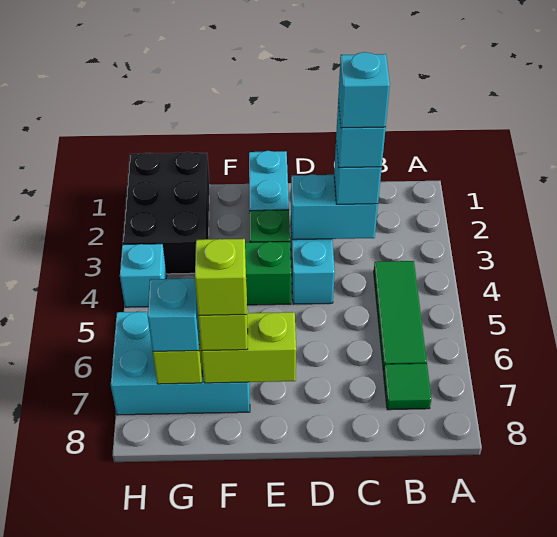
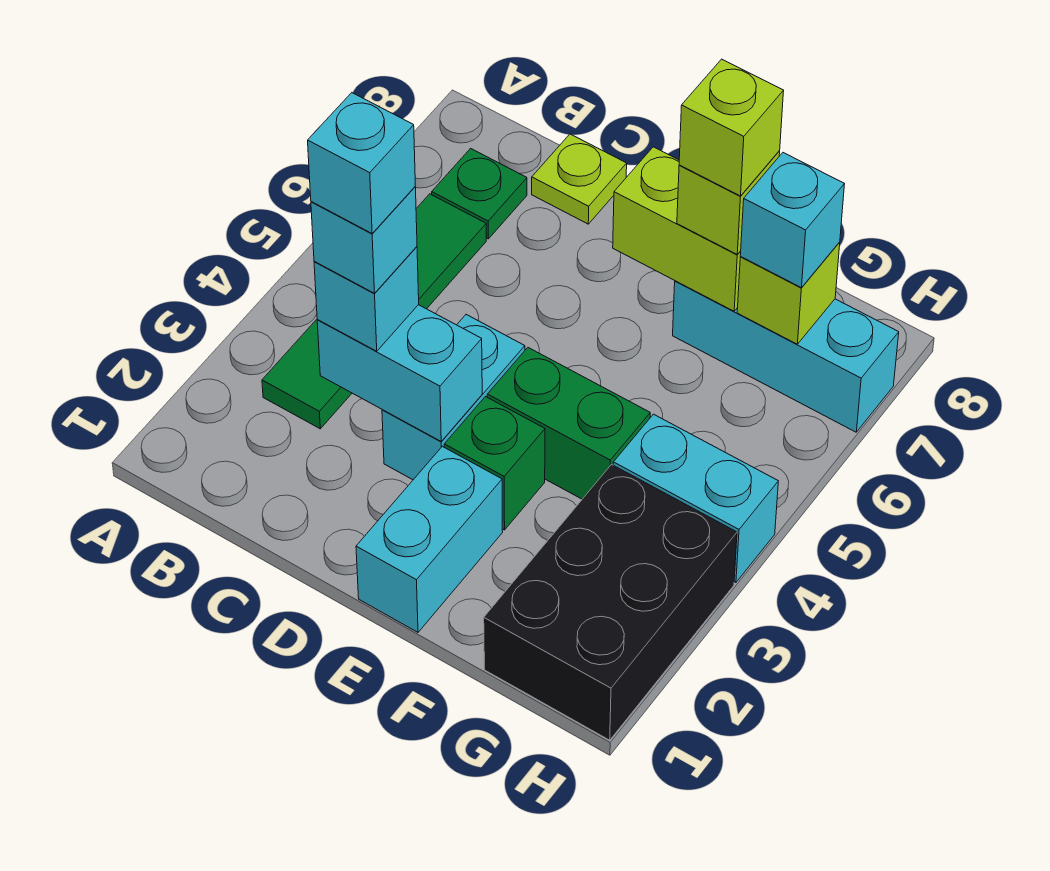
green tile B4:B6 level 1 -> green tile B3:B6 level 1
green tile B7 level 1 -> green plate B7 level 1
none -> lime plate C8 level 1
cyan brick F6:H7 level 1 -> cyan brick F7:H7 level 1
cyan brick H4 level 1 -> cyan brick G4:H4 level 1

